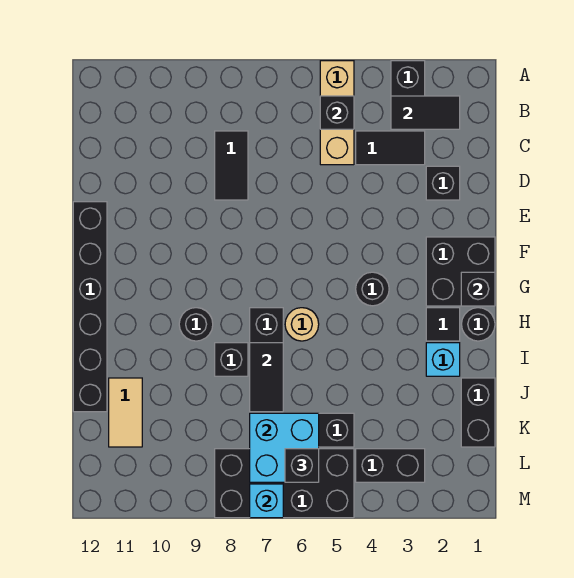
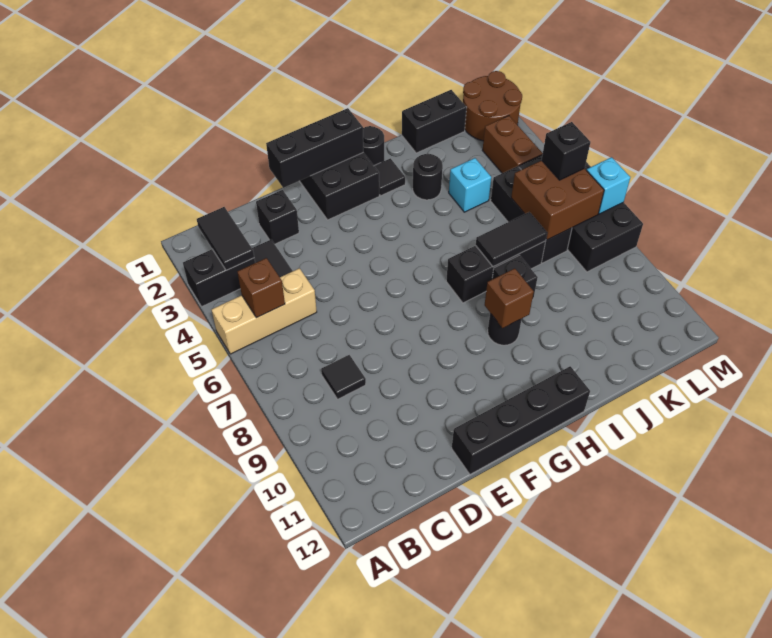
black brick B5 level 2 -> brown brick B5 level 2
black tile C8:D8 level 1 -> black tile C8 level 1
black brick E12:J12 level 1 -> black brick E12:H12 level 1
black brick G1 level 2 -> black brick E1:G1 level 2
black round brick G4 level 1 -> black round brick I3 level 1
tan round brick H6 level 1 -> none
none -> brown brick H9 level 2
cyan brick I2 level 1 -> cyan brick J4 level 1
tan tile J11:K11 level 1 -> none
cyan brick K6:L7 level 2 -> brown brick K6:L7 level 2
none -> brown round brick L1:M2 level 1
black brick L3:L4 level 1 -> brown brick L3:L4 level 1

